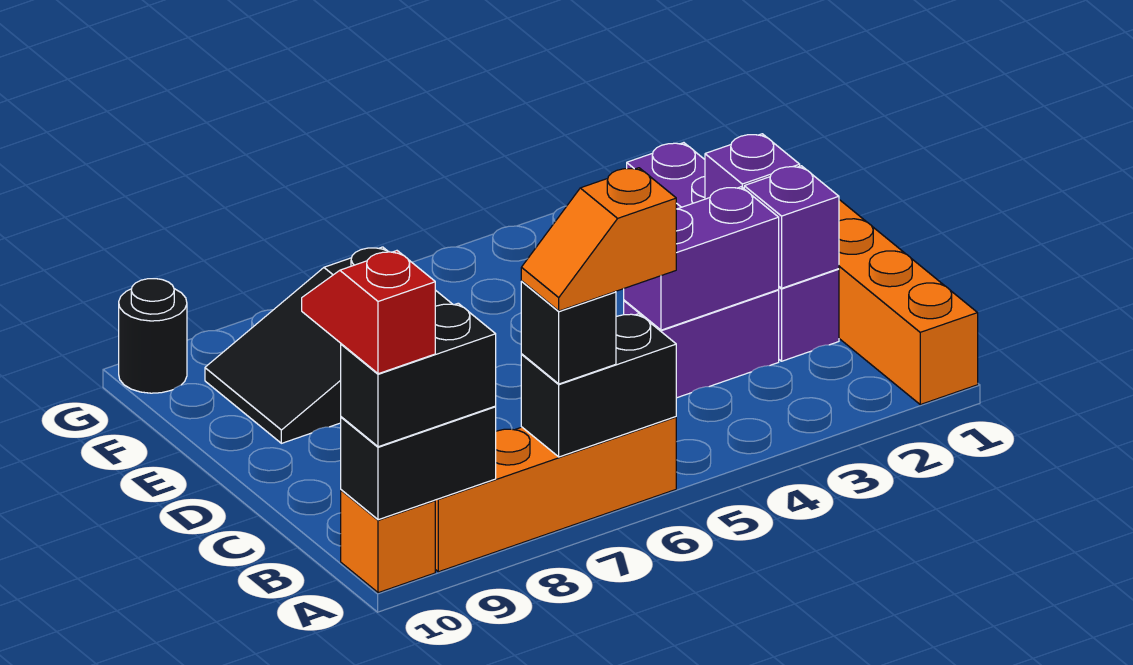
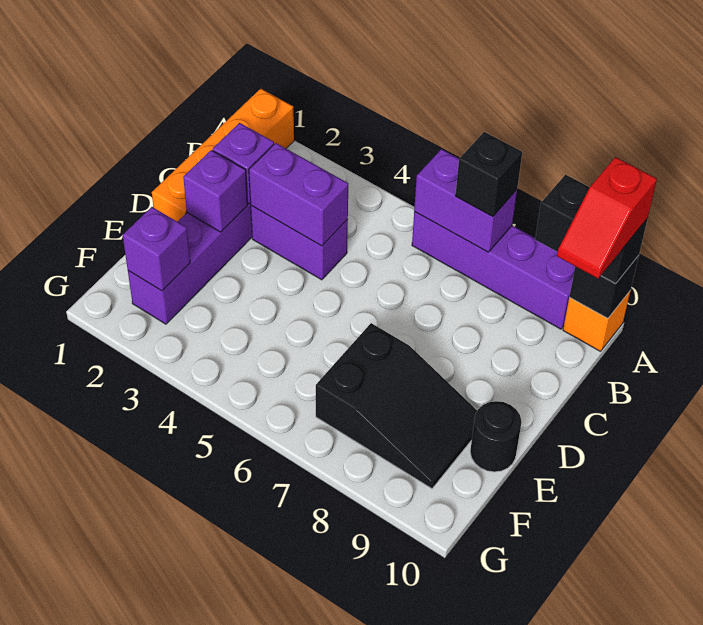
orange brick A6:A9 level 1 -> purple brick A6:A9 level 1
black brick A6:A7 level 2 -> purple brick A6:A7 level 2
orange slope A6:A7 level 4 top 6 -> none
black brick A9:A10 level 2 -> black brick A10 level 2
none -> purple brick F2 level 2
black round brick G10 level 1 -> black round brick E10 level 1

